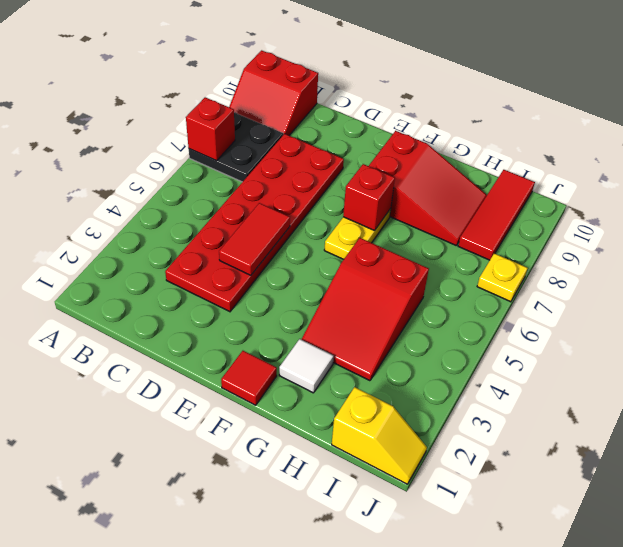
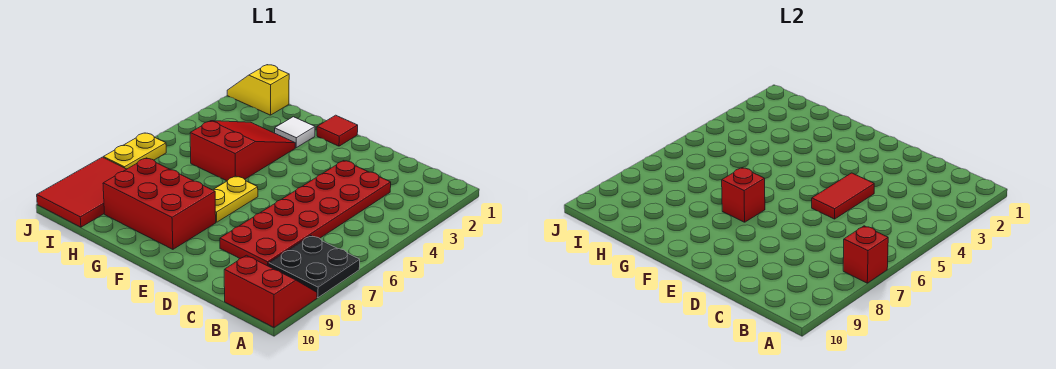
red slope F8:H9 level 1 top F -> red brick F8:H9 level 1
red tile I8:I10 level 1 -> red tile I8:J10 level 1
yellow plate J7 level 1 -> yellow plate J6:J7 level 1

